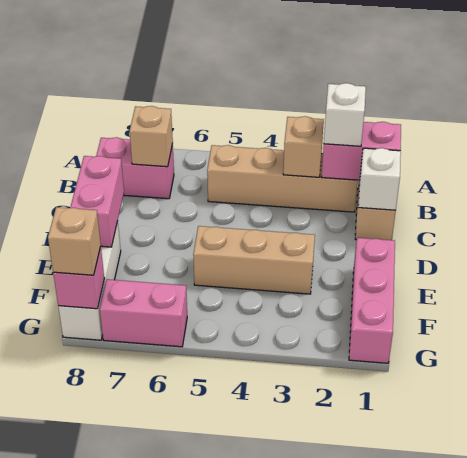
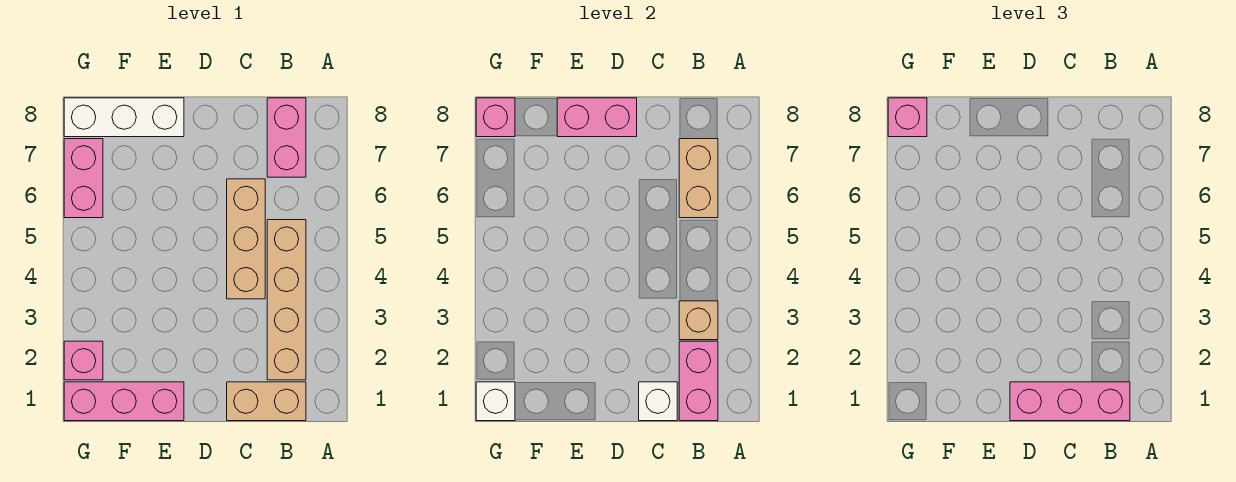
none -> pink brick B1:D1 level 3
white brick B2 level 3 -> white brick G1 level 2
tan brick B7 level 2 -> tan brick B6:B7 level 2
tan brick E3:E5 level 1 -> tan brick C4:C6 level 1
none -> pink brick G2 level 1
tan brick G8 level 3 -> pink brick G8 level 3

